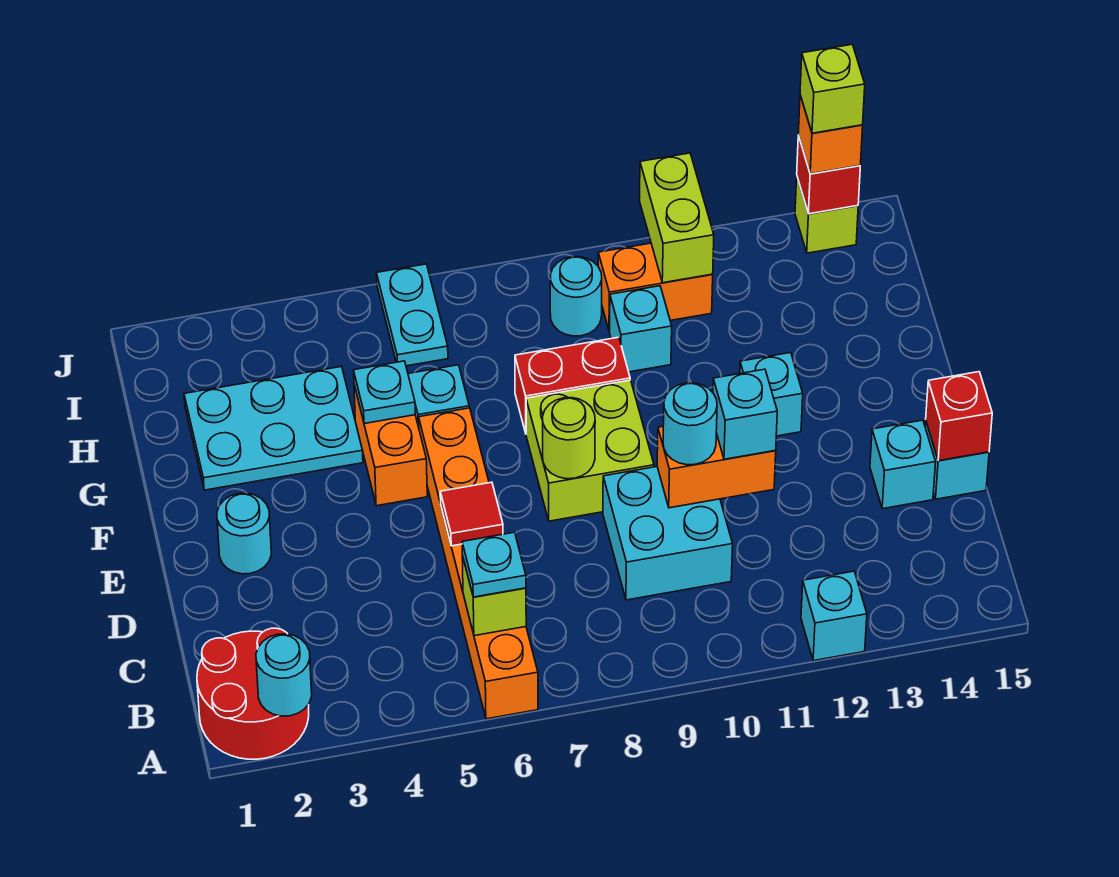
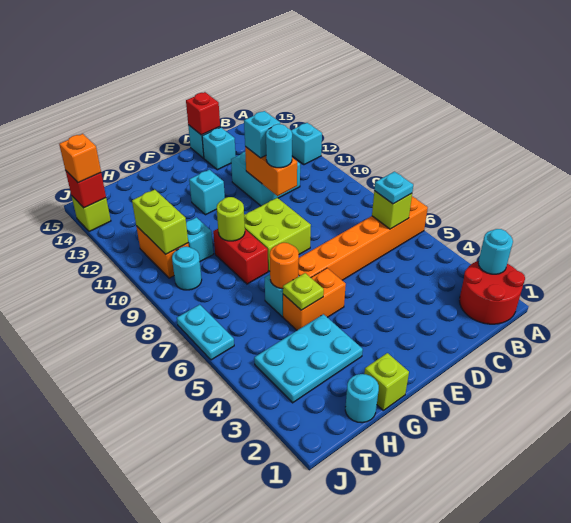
cyan brick C9:D10 level 1 -> cyan brick C11:D12 level 1
red tile D6 level 2 -> none
cyan round brick E2 level 1 -> cyan round brick H1 level 1
lime round brick E8 level 2 -> lime round brick G9 level 2
cyan plate G2:H4 level 1 -> cyan plate G3:I4 level 1
cyan plate G5 level 2 -> lime plate G5 level 2
none -> orange round brick G6 level 2
cyan plate I6:J6 level 1 -> cyan plate J6:J7 level 1
lime brick I11:J11 level 2 -> lime brick I10:I11 level 2
lime brick J14 level 4 -> lime brick G1 level 1

